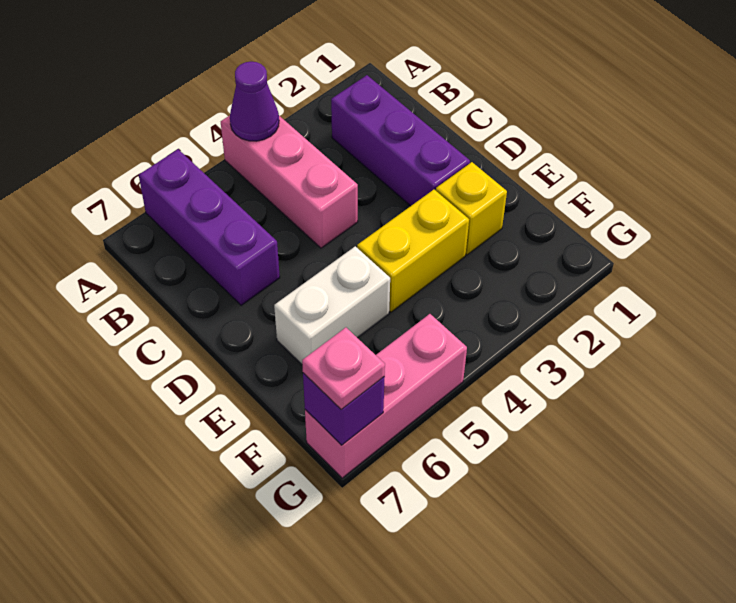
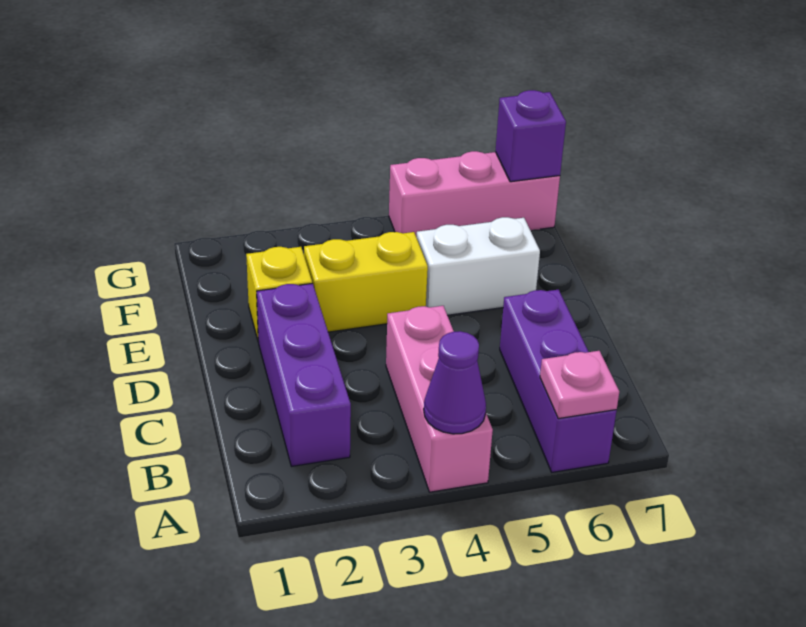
pink plate G7 level 3 -> pink plate A6 level 2

